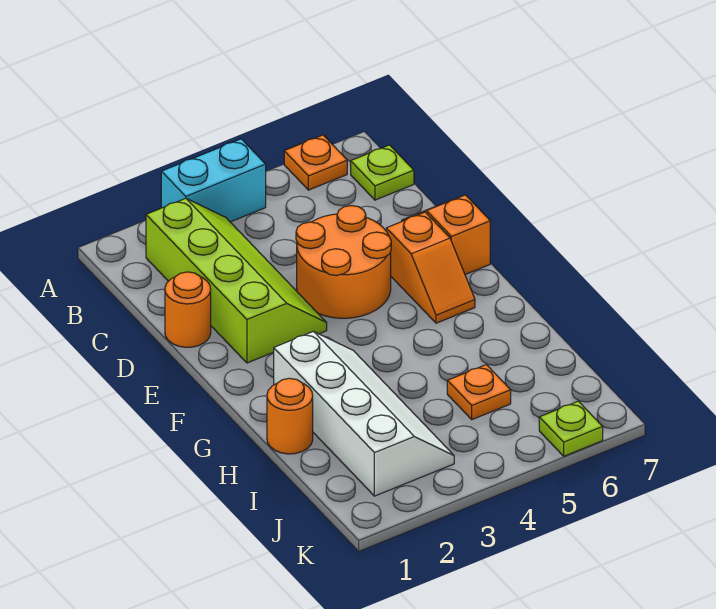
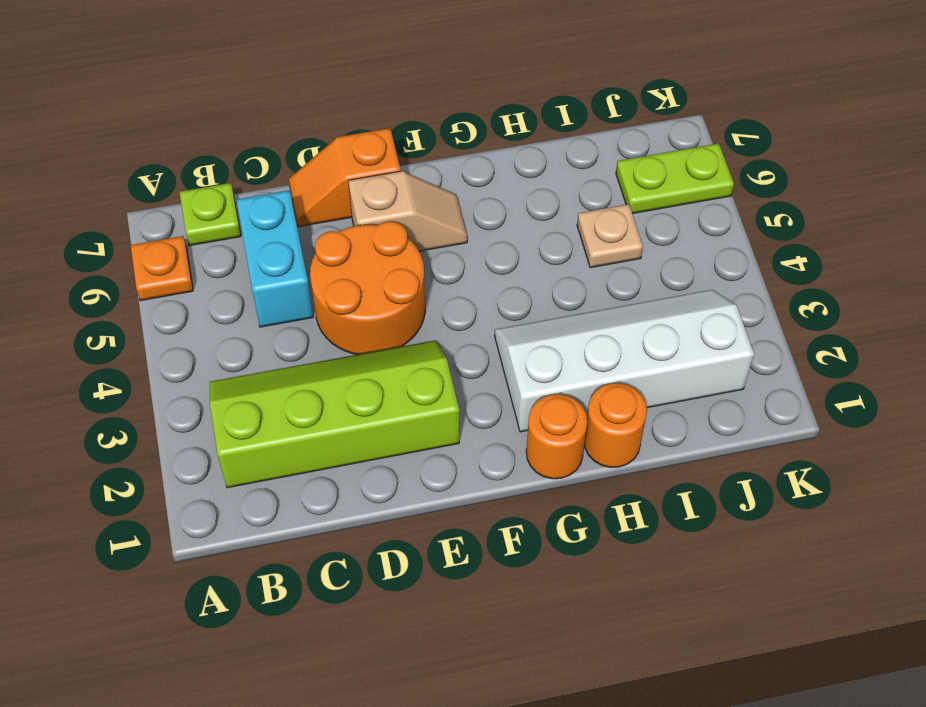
cyan brick A3:A4 level 1 -> cyan brick C5:C6 level 1
orange round brick D1 level 1 -> orange round brick G1 level 1
orange slope E6:F6 level 1 top E -> tan slope E6:F6 level 1 top E
orange plate I5 level 1 -> tan plate I5 level 1
lime plate K6 level 1 -> lime plate J6:K6 level 1

